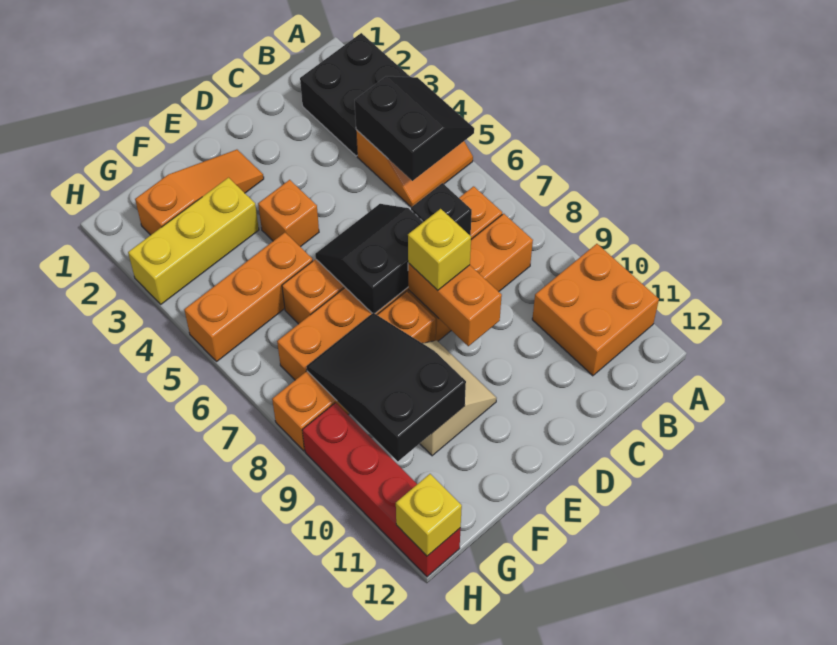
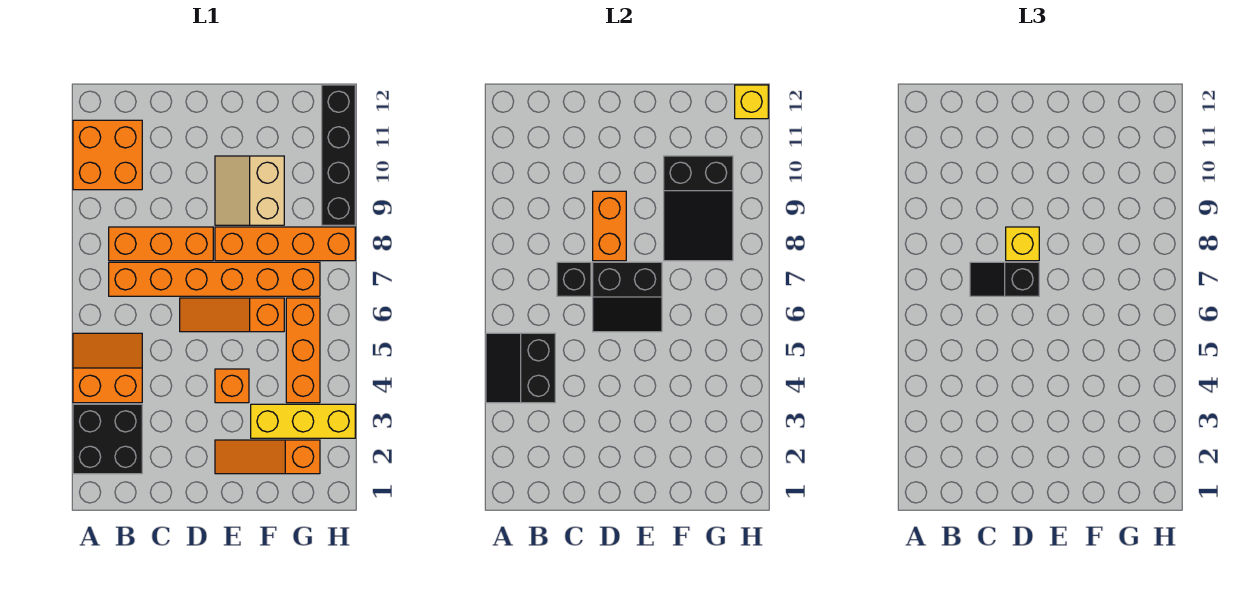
none -> black slope C7:D7 level 3 top D
orange brick F5:H5 level 1 -> orange brick G4:G6 level 1
red brick H9:H12 level 1 -> black brick H9:H12 level 1

